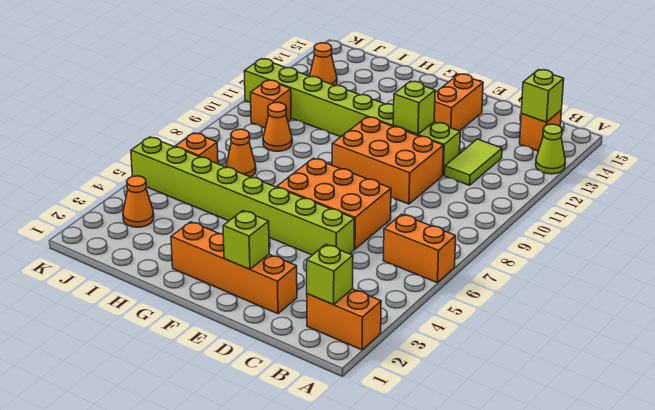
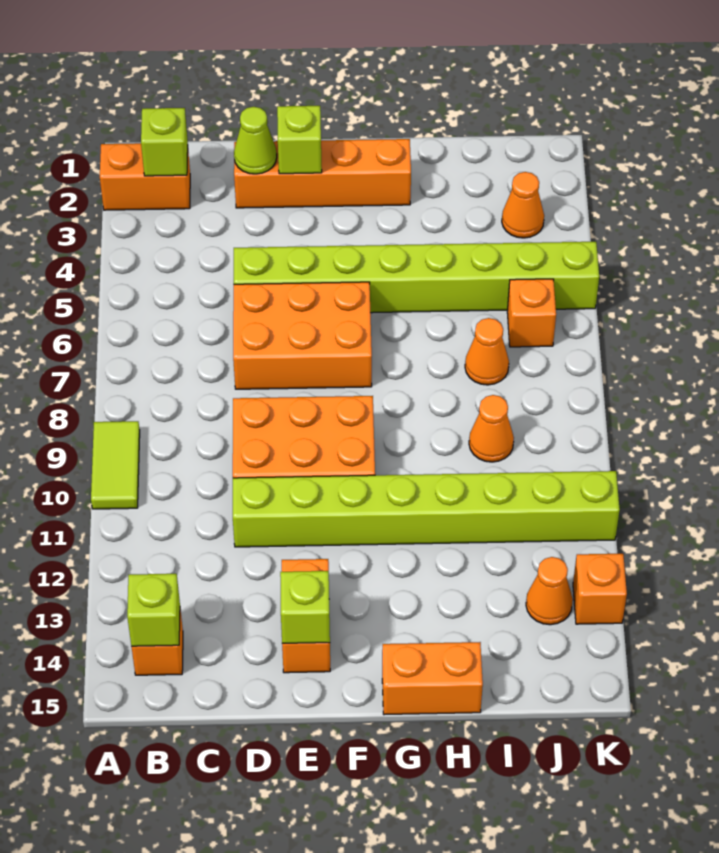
orange brick A6:B6 level 1 -> orange brick G15:H15 level 1
lime cone A13 level 1 -> lime cone D2 level 2
lime tile C11:C12 level 1 -> lime tile A9:A10 level 1
lime brick E11 level 2 -> lime brick E14 level 2
orange brick J10 level 1 -> orange brick K13 level 1

